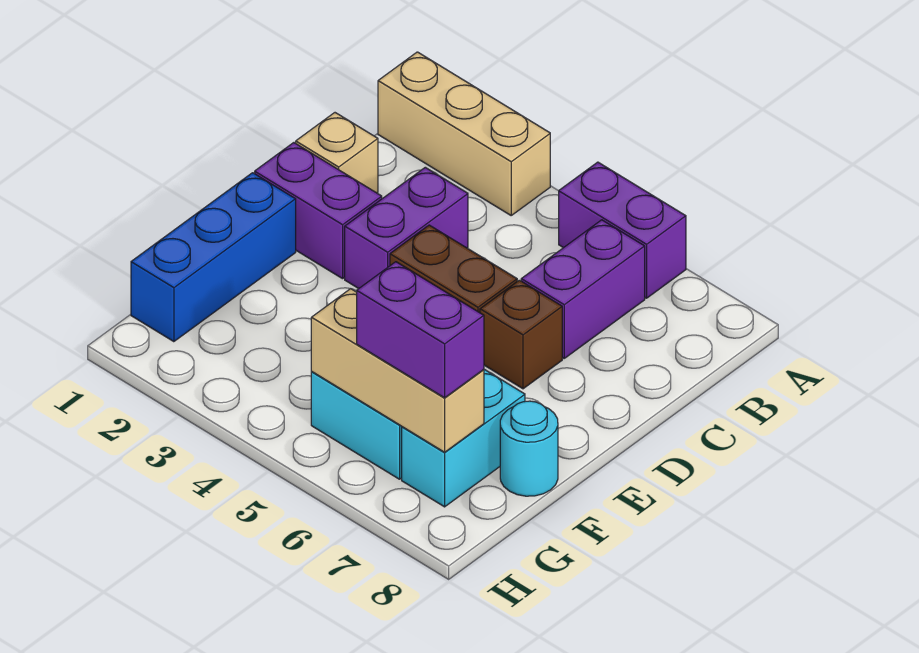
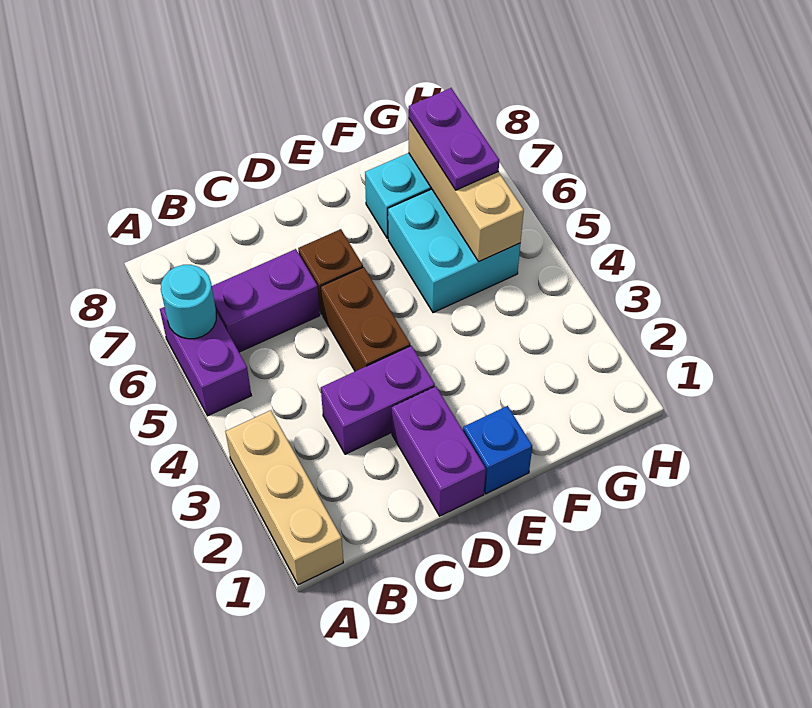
tan brick C1 level 1 -> none
blue brick E1:G1 level 1 -> blue brick E1 level 1
cyan round brick F8 level 1 -> cyan round brick A6 level 2
purple brick G6:G7 level 3 -> purple plate G6:G7 level 3

